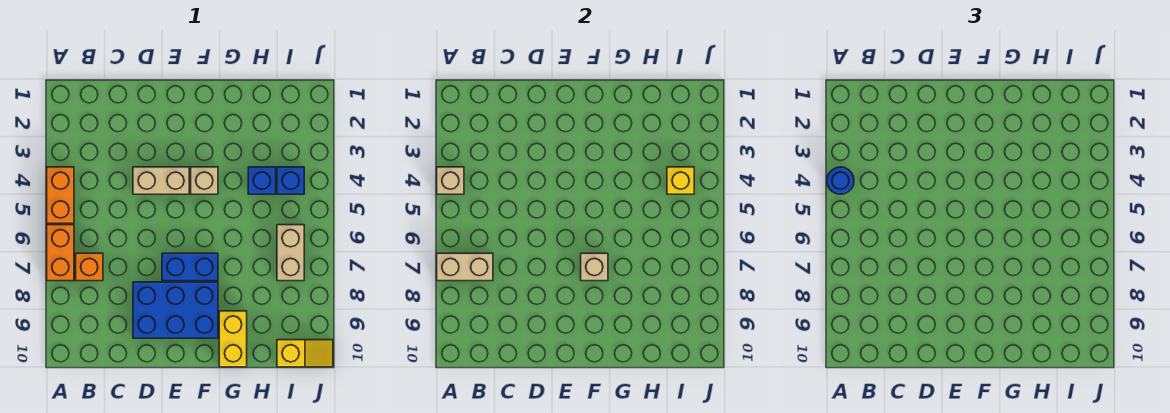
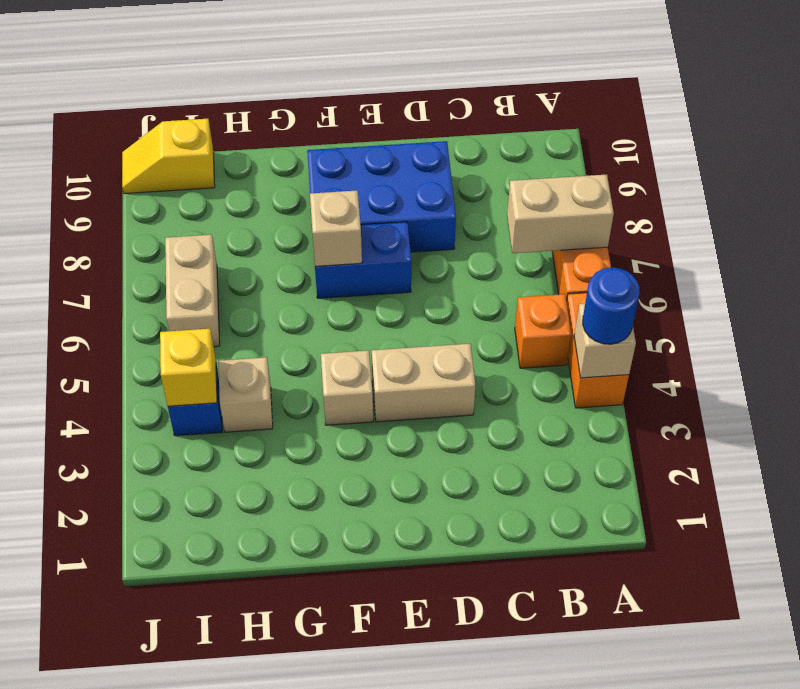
orange brick B7 level 1 -> orange brick B5 level 1
yellow brick G9:G10 level 1 -> none
blue brick H4 level 1 -> tan brick H4 level 1

